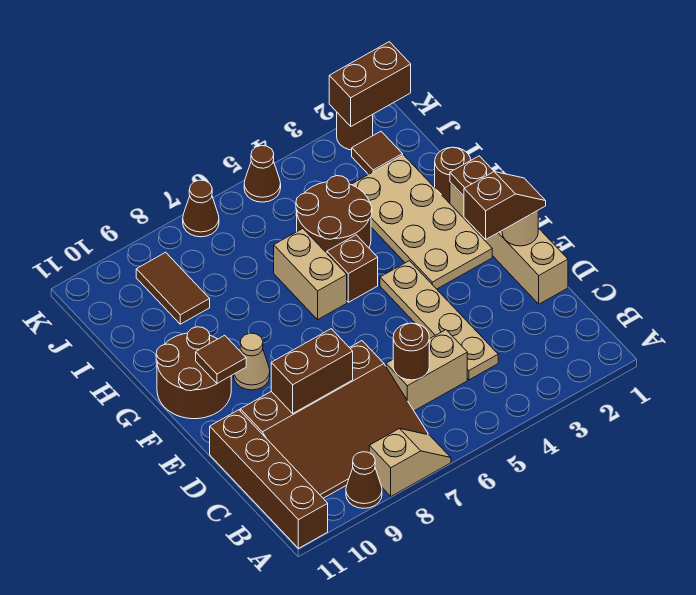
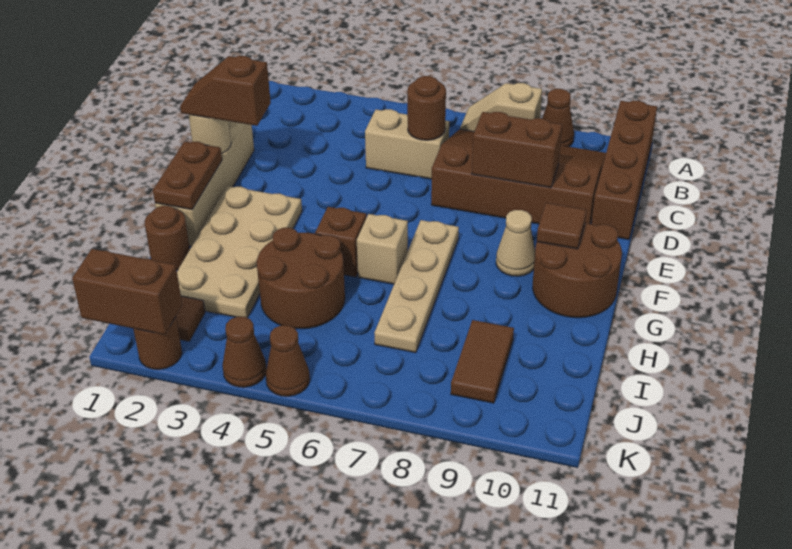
tan plate C4:F4 level 1 -> tan plate F7:I7 level 1
tan brick G6:H6 level 1 -> tan brick G6 level 1
brown cone K7 level 1 -> brown cone K4 level 1

